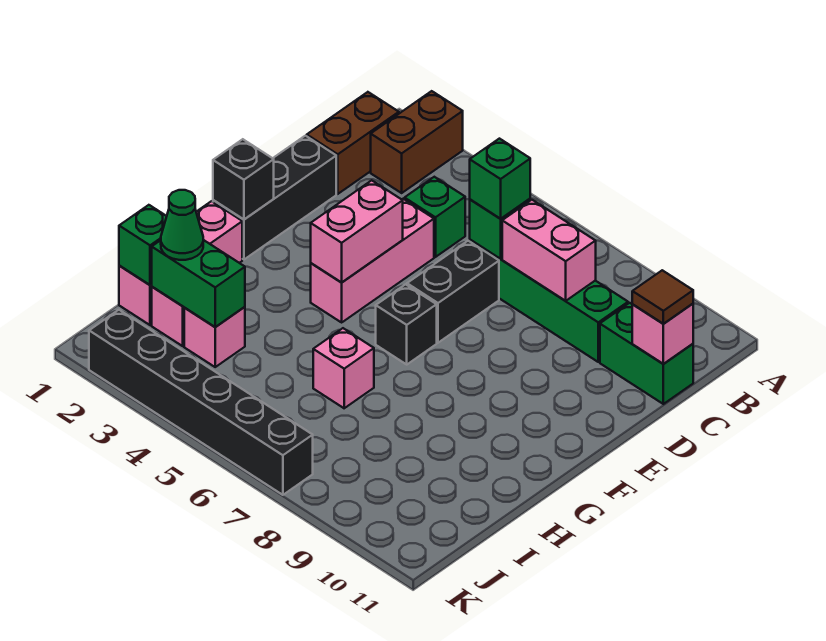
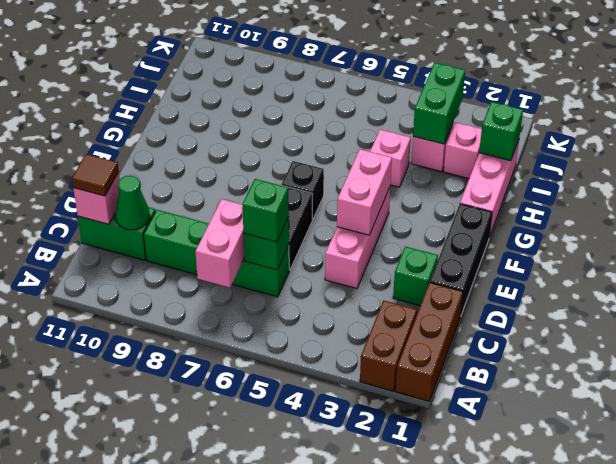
brown brick B1:C1 level 1 -> brown brick A1:C1 level 1
green brick C4 level 1 -> green brick D2 level 1
pink brick C7:C8 level 2 -> pink brick B7:C7 level 2
black brick F1 level 2 -> none
pink brick H6 level 1 -> pink brick H4 level 1
green brick I2:I3 level 2 -> green brick I3:J3 level 2
green cone I2 level 3 -> green cone C10 level 2
black brick K2:K7 level 1 -> none

